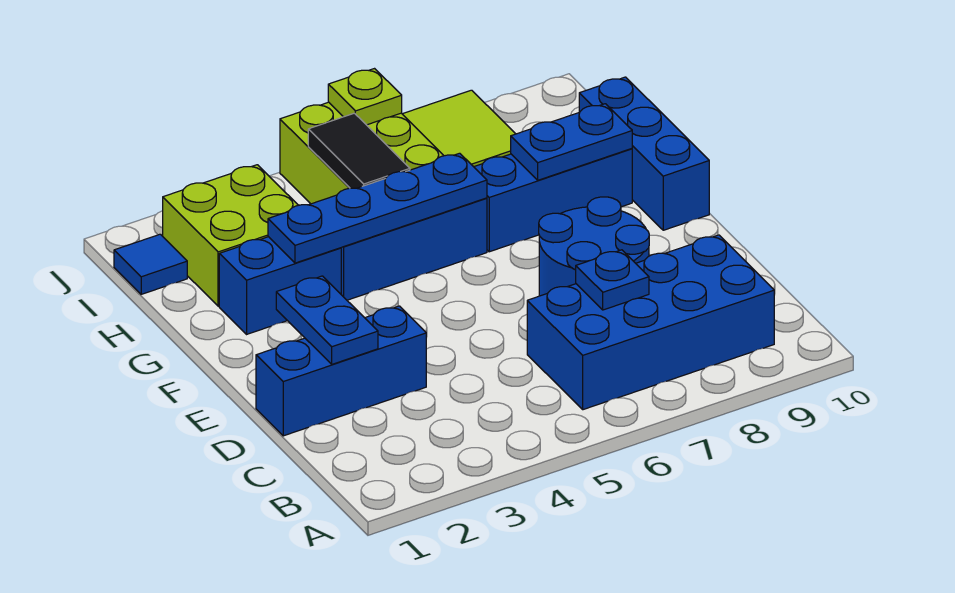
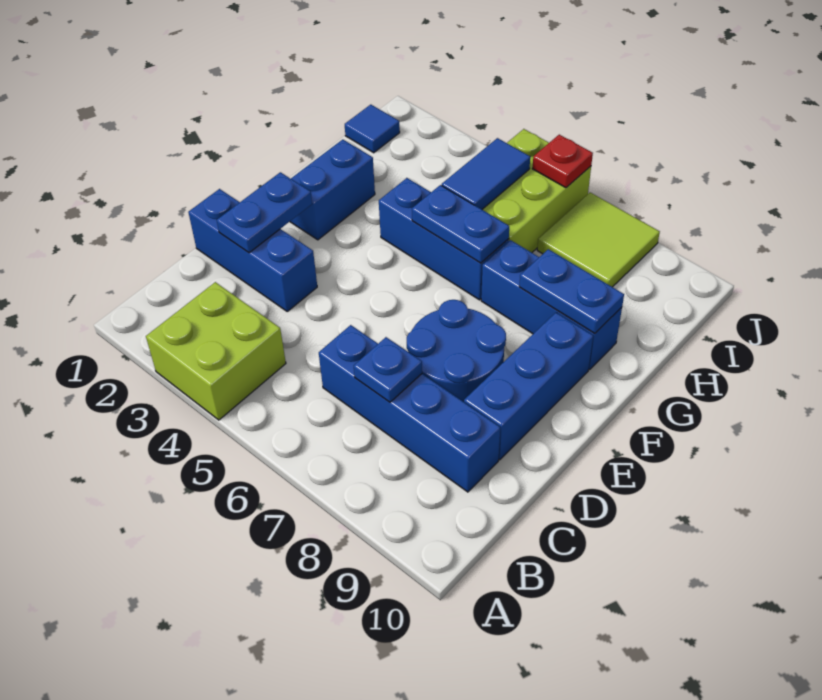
blue brick B6:C9 level 1 -> blue brick C6:C9 level 1
blue brick F10:H10 level 1 -> blue brick D9:F9 level 1
blue brick G2:G3 level 1 -> blue brick F2:G2 level 1
blue plate G3:G6 level 2 -> blue plate G5:G6 level 2
lime brick H2:I3 level 1 -> lime brick A3:B4 level 1
black tile H5:I5 level 2 -> blue tile H5:I5 level 2
lime plate J6 level 2 -> red plate J6 level 2

